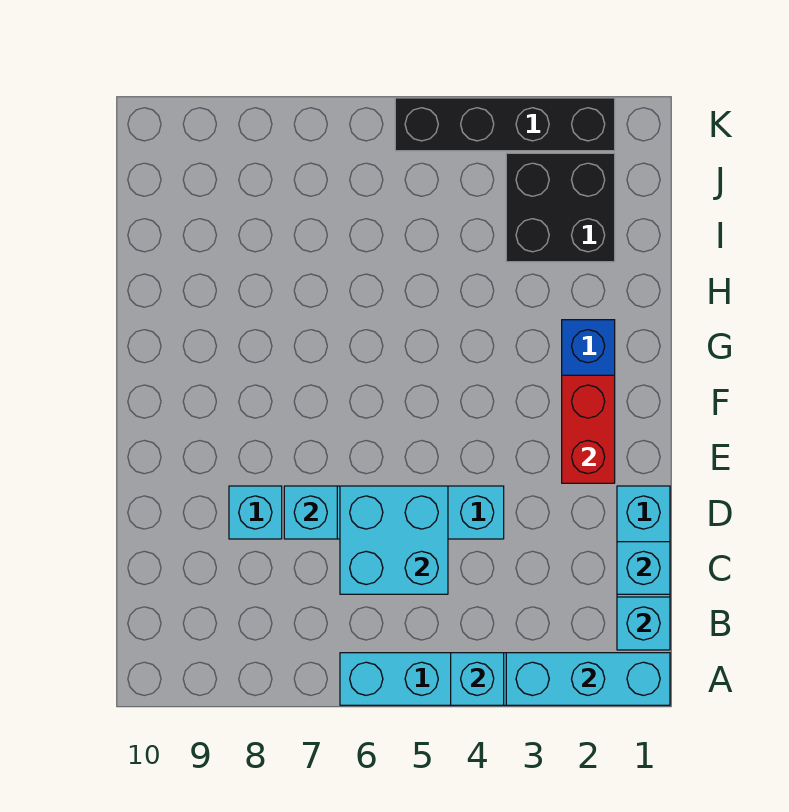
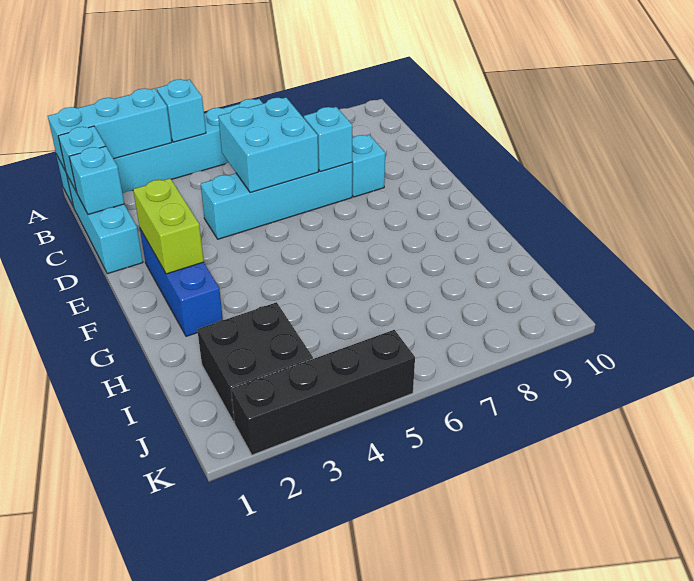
red brick E2:F2 level 2 -> lime brick E2:F2 level 2

